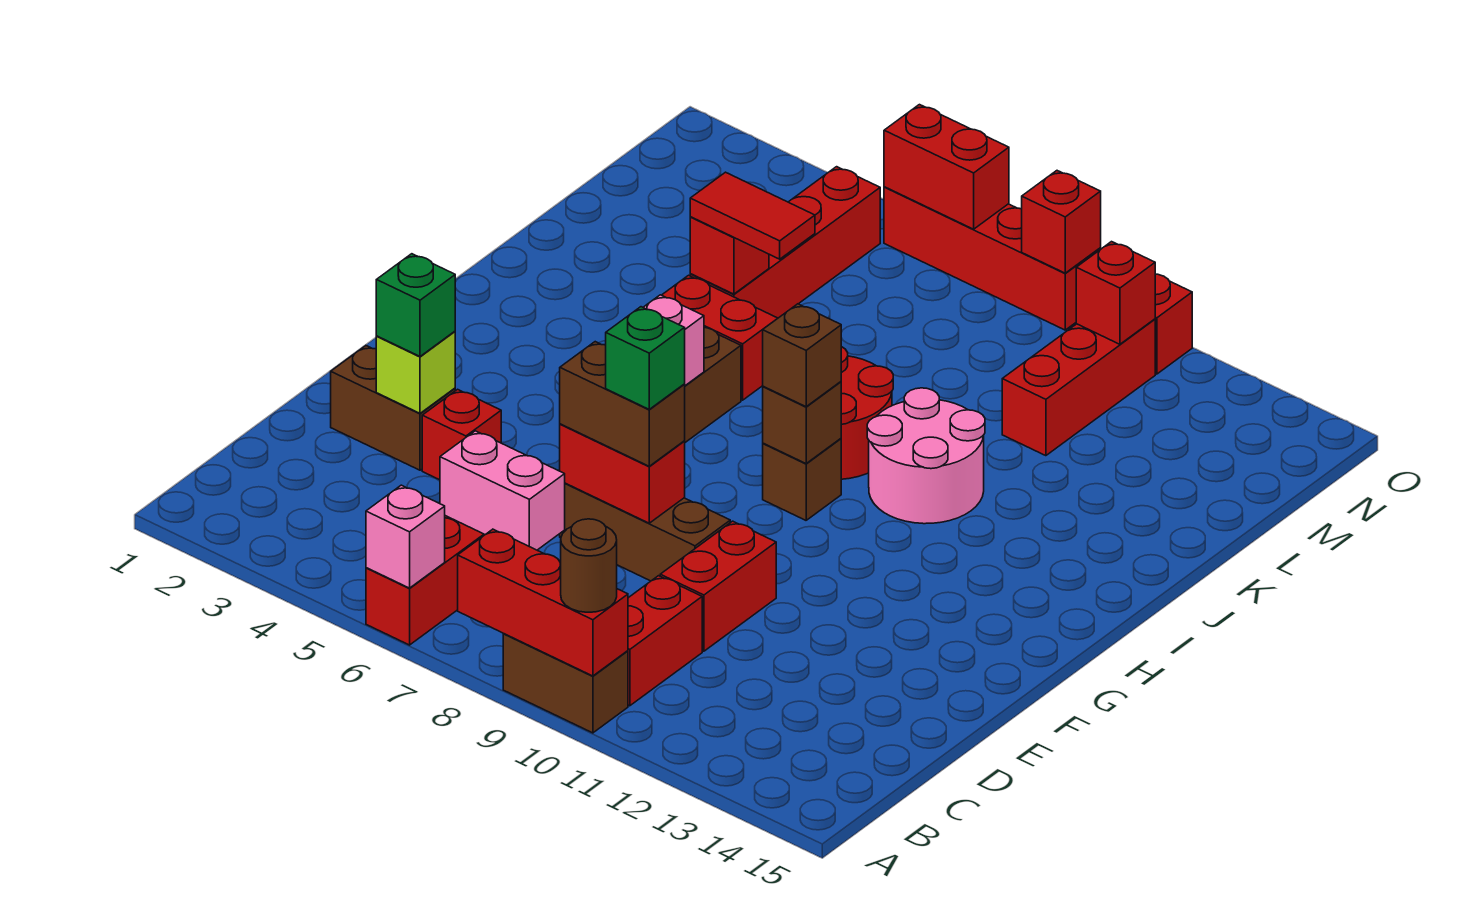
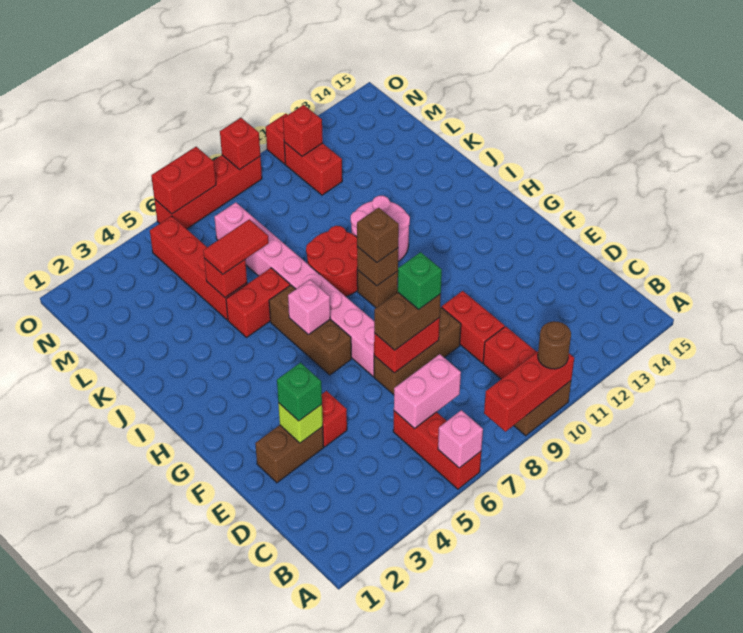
none -> pink brick F7:M7 level 1
red brick L11:N11 level 1 -> red brick M11:N11 level 1

